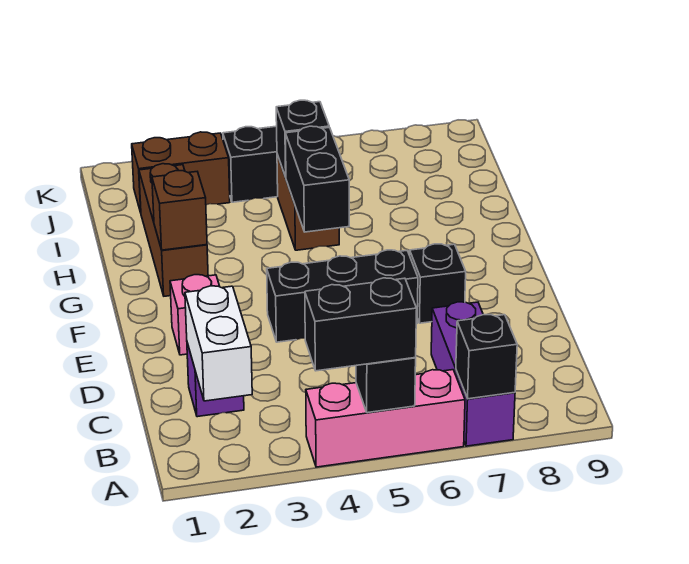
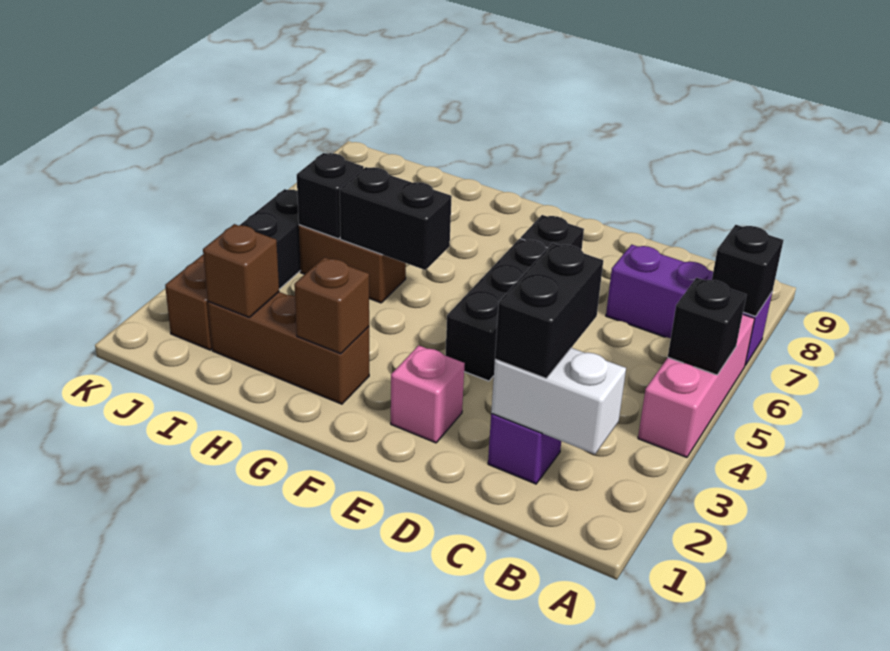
black brick A4:A5 level 3 -> black brick C2:C3 level 3
none -> brown brick I2 level 2

